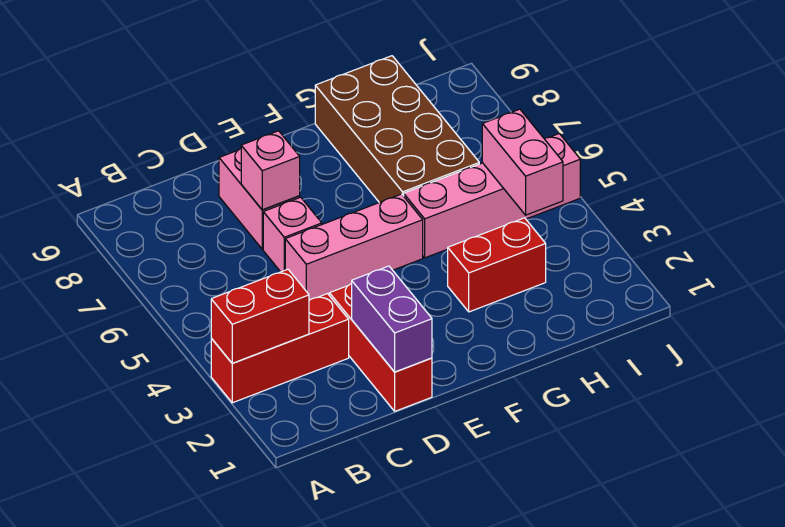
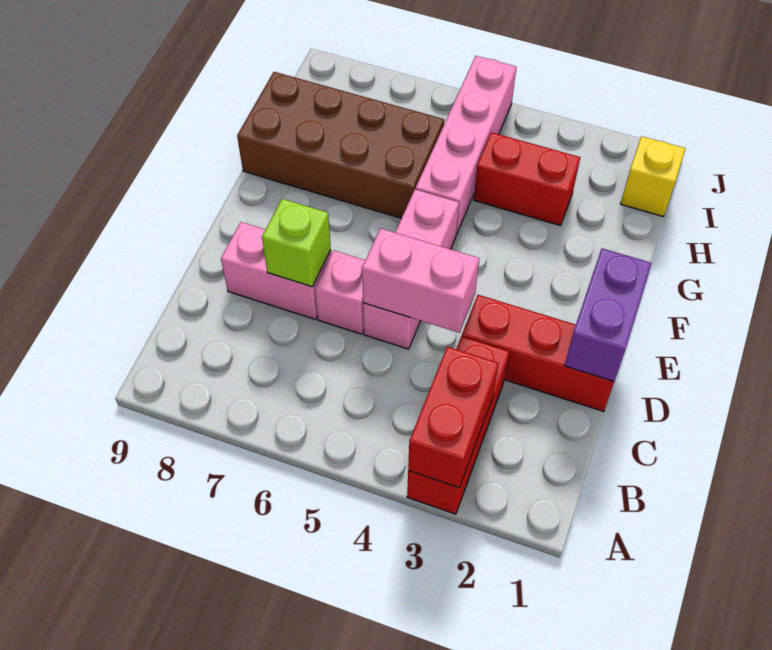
purple brick D1:D2 level 2 -> purple brick D1:E1 level 2
pink brick D7 level 2 -> lime brick D7 level 2
red brick G3:H3 level 1 -> red brick H3:H4 level 1
none -> yellow brick I1 level 1
pink brick I4:I5 level 2 -> pink brick D4:D5 level 2

